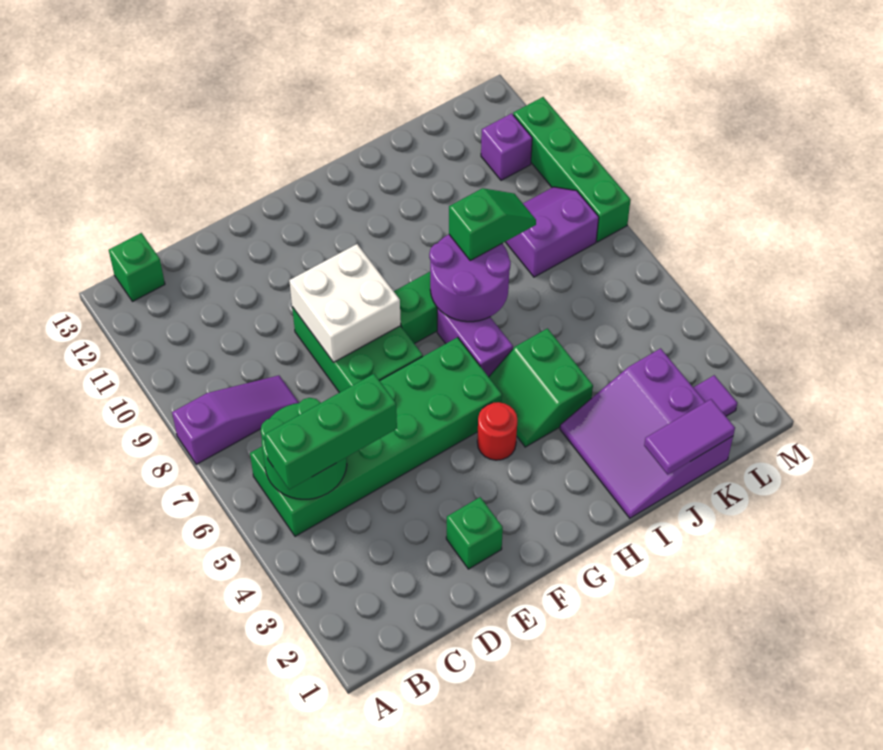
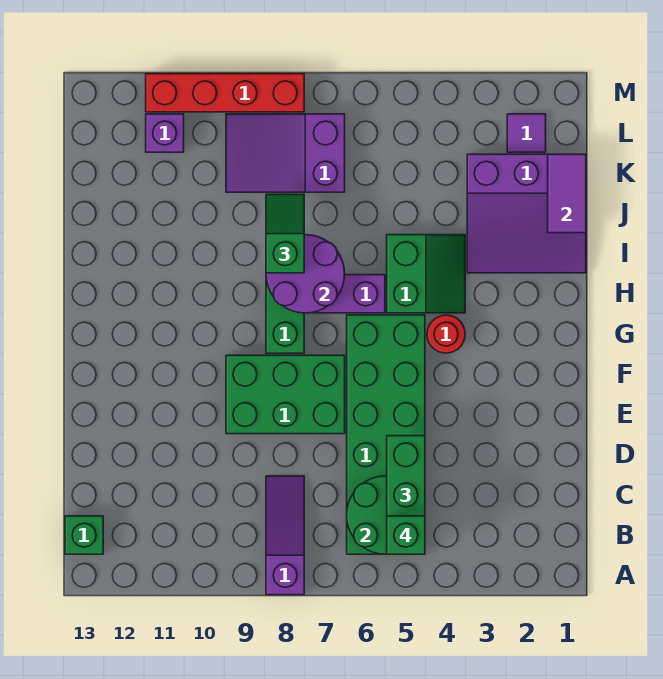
green brick E2 level 1 -> green brick B5 level 4
white brick E8:F9 level 2 -> none
green slope H4:I5 level 1 top I -> green slope H4:I5 level 1 top 5
purple slope K8:L9 level 1 top 8 -> purple slope K7:L9 level 1 top 7
green brick M8:M11 level 1 -> red brick M8:M11 level 1

